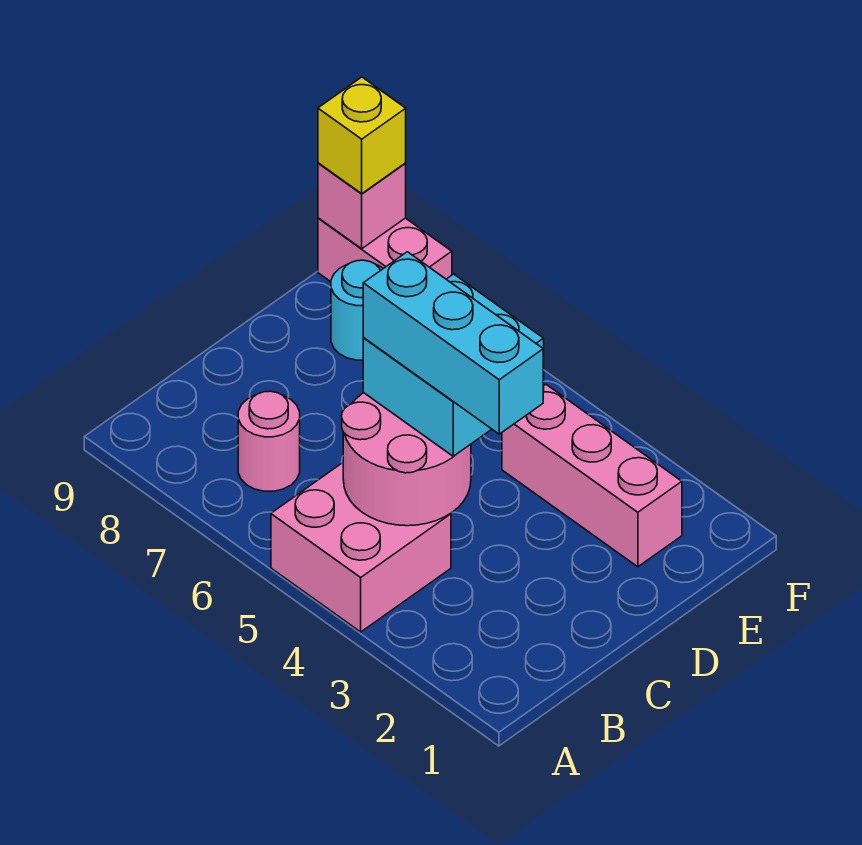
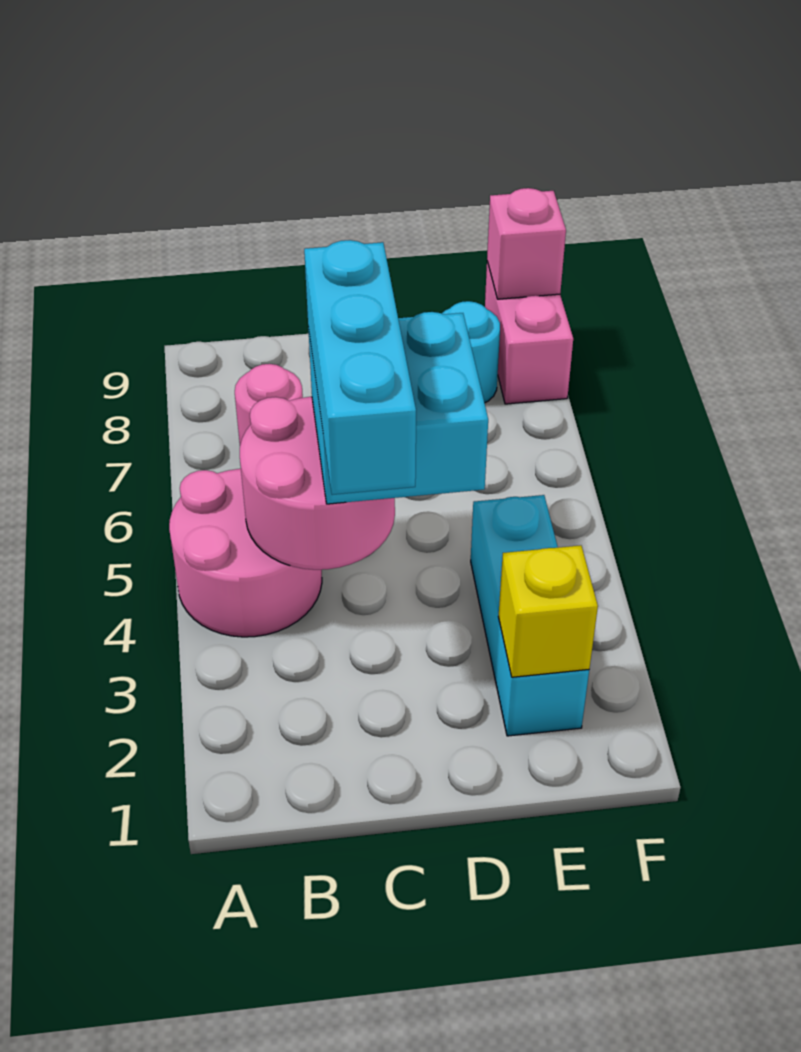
pink brick A4:B5 level 1 -> pink round brick A4:B5 level 1
pink brick E2:E4 level 1 -> cyan brick E2:E4 level 1
yellow brick F9 level 3 -> yellow brick E2 level 2

